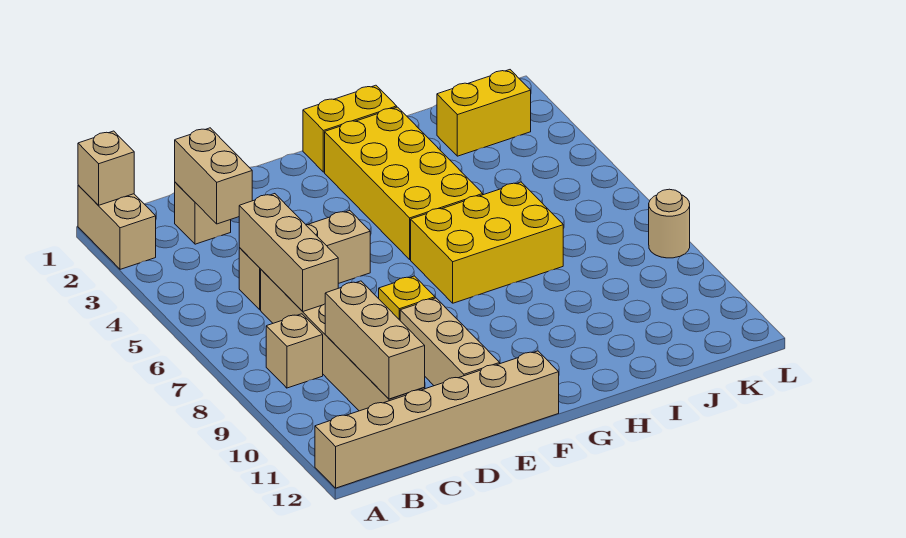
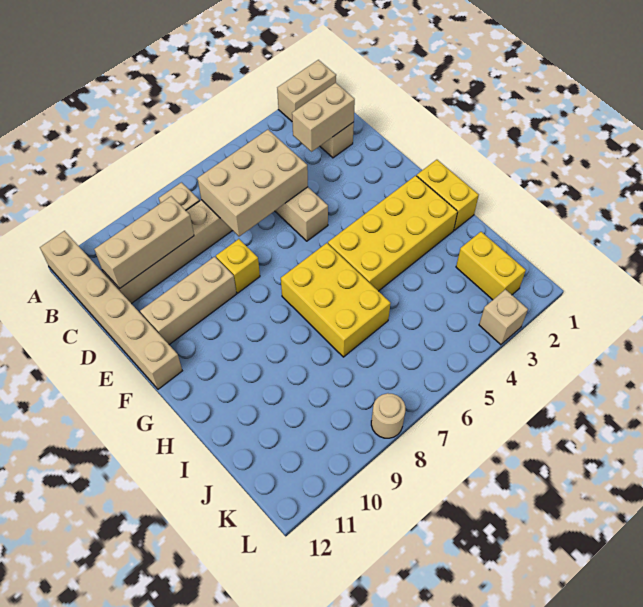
tan brick A1 level 2 -> tan brick L3 level 1
tan brick C5:C7 level 2 -> tan brick C5:D7 level 2

